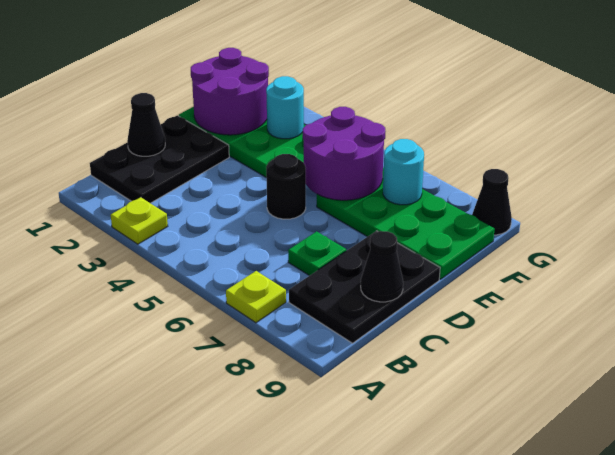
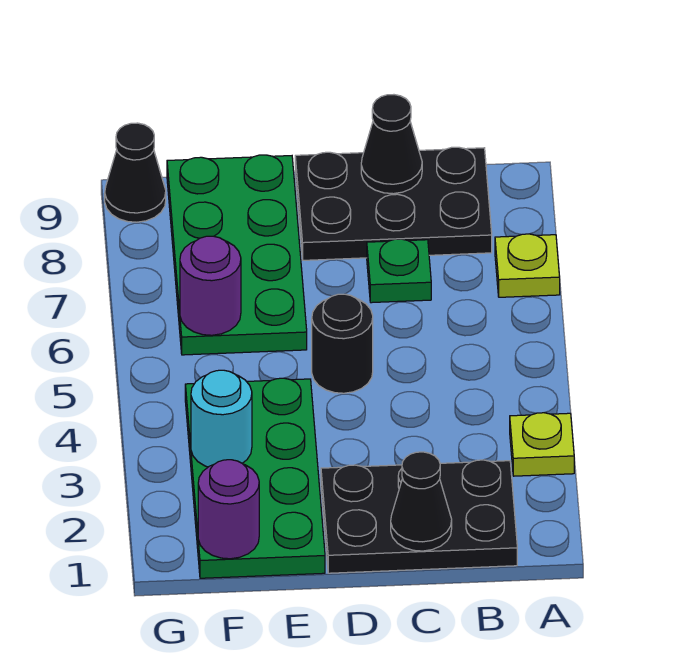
purple round brick E1:F2 level 2 -> purple round brick F1 level 2
purple round brick E5:F6 level 2 -> purple round brick F6 level 2
cyan round brick F7 level 2 -> none

